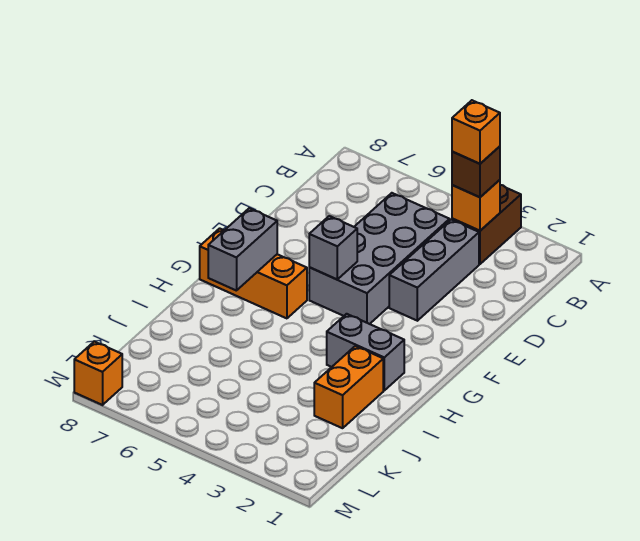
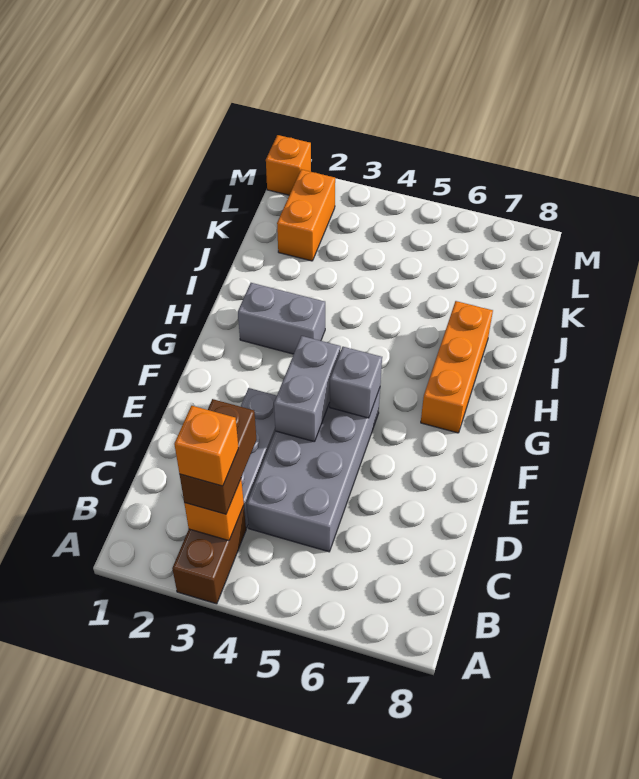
brown brick B3 level 3 -> brown brick B3:C3 level 3
orange brick G6:G8 level 1 -> orange brick G7:I7 level 1
grey brick G7:H7 level 2 -> grey brick E4:F4 level 2
orange brick I2:J2 level 1 -> orange brick K2:L2 level 1
orange brick M8 level 1 -> orange brick M1 level 1

